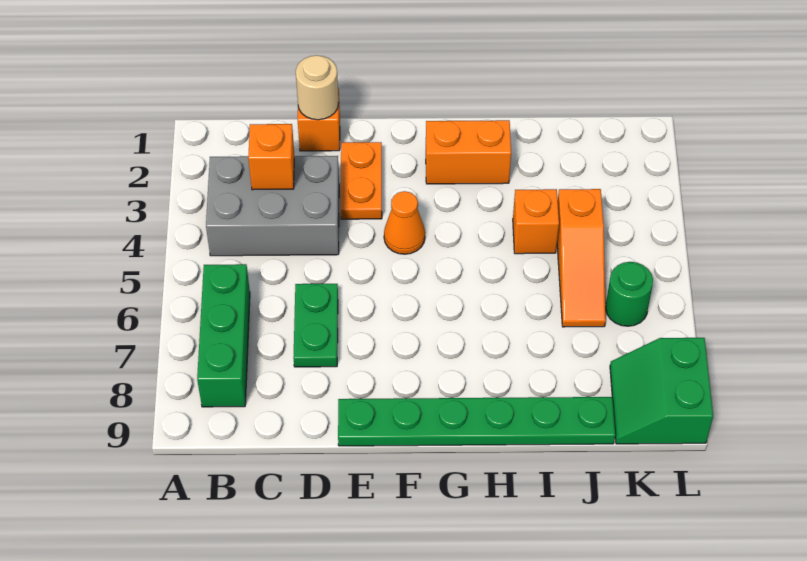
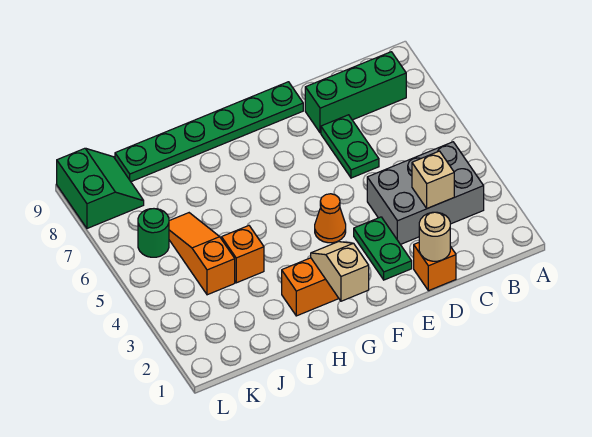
green brick B6:B8 level 1 -> green brick B8:D8 level 1
orange brick C3 level 2 -> tan brick C3 level 2
orange plate E2:E3 level 1 -> green plate E2:E3 level 1
none -> tan slope G1:G2 level 2 top 1

